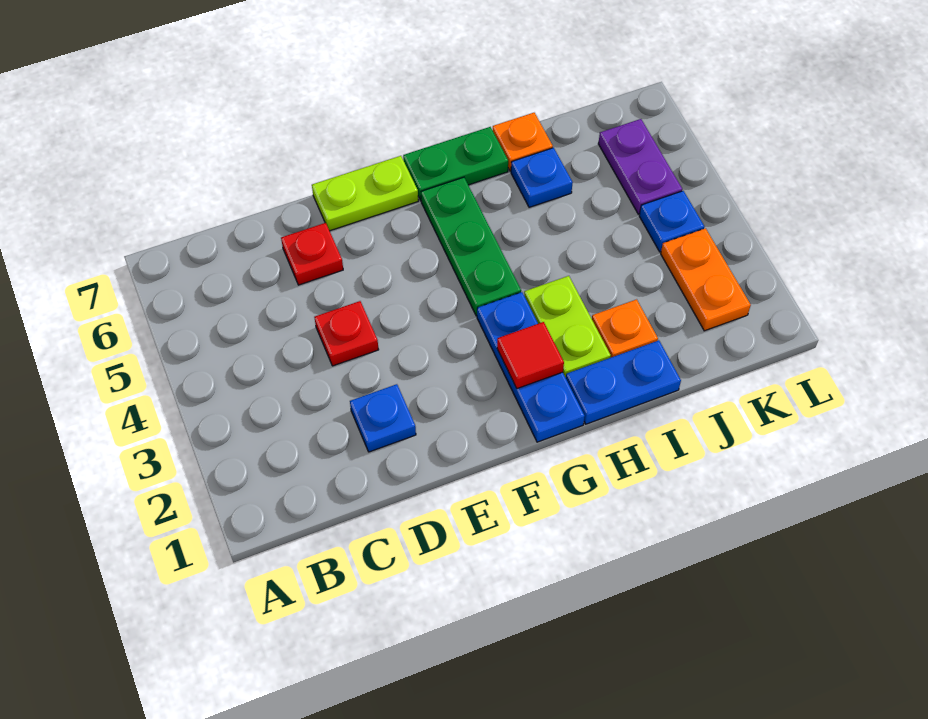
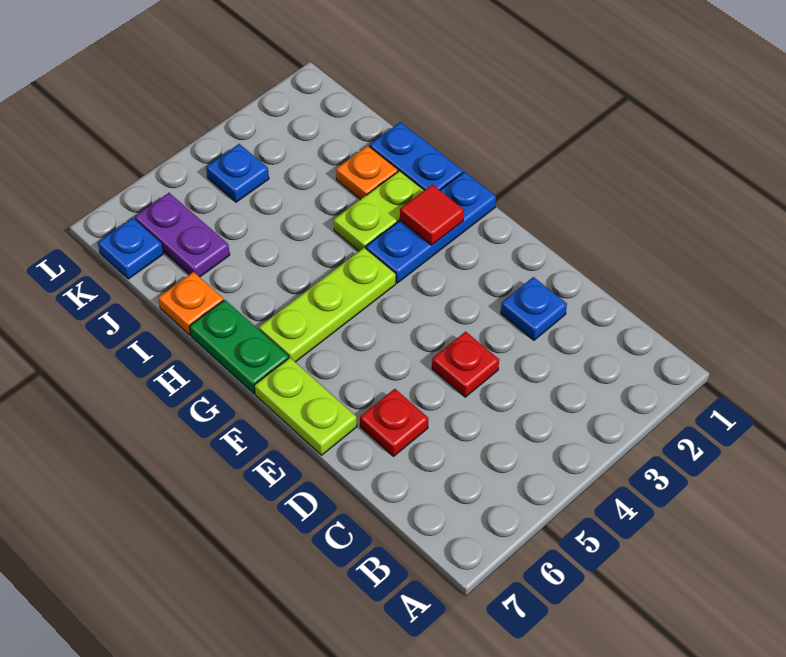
green plate G4:G6 level 1 -> lime plate G4:G6 level 1
blue plate I6 level 1 -> blue plate K7 level 1
orange plate K2:K3 level 1 -> none
purple plate K5:K6 level 1 -> purple plate J6:K6 level 1

